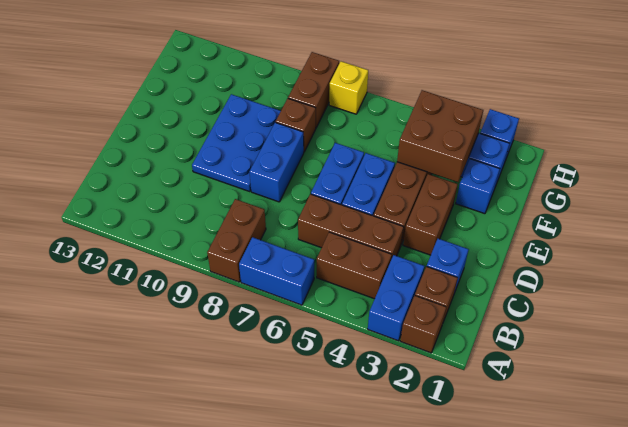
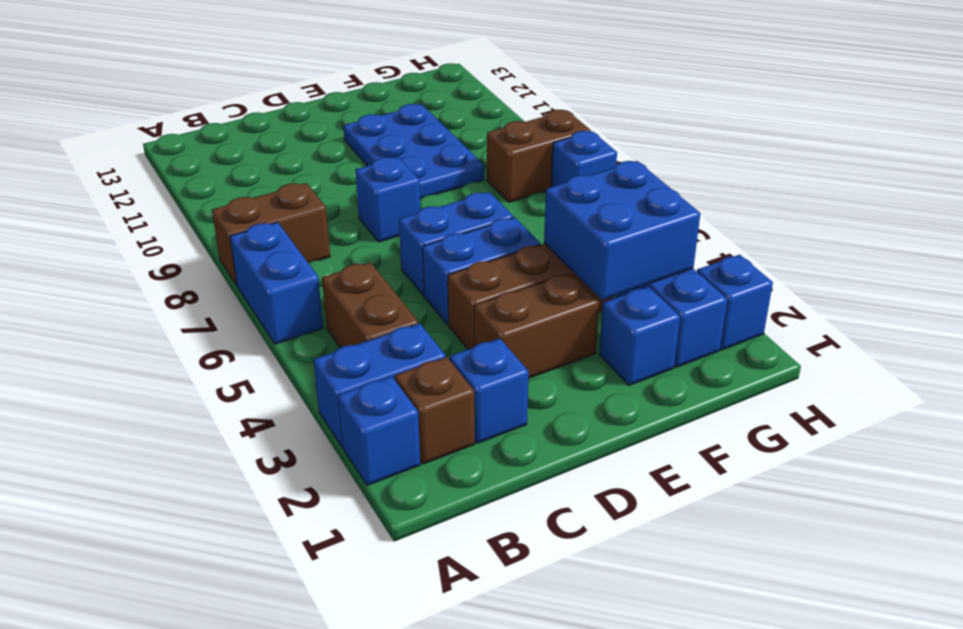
brown brick A2 level 1 -> blue brick A2 level 1
brown brick C4:C6 level 1 -> none
blue brick D8:E8 level 1 -> blue brick D8 level 1
blue plate D9:F10 level 1 -> blue plate E9:F11 level 1
brown brick F3:G4 level 2 -> blue brick F3:G4 level 2
brown brick F8 level 1 -> none
yellow brick H7 level 1 -> blue brick H7 level 1

